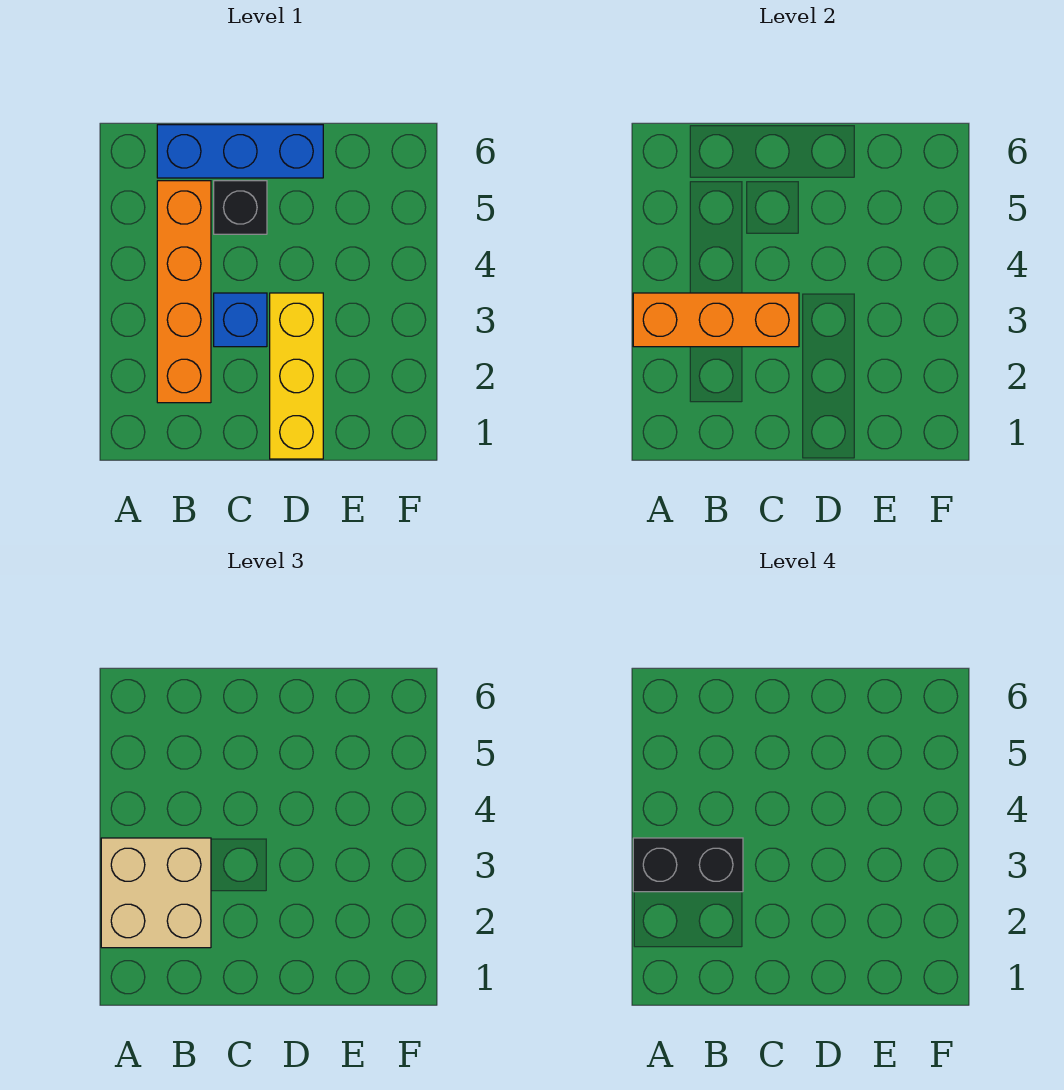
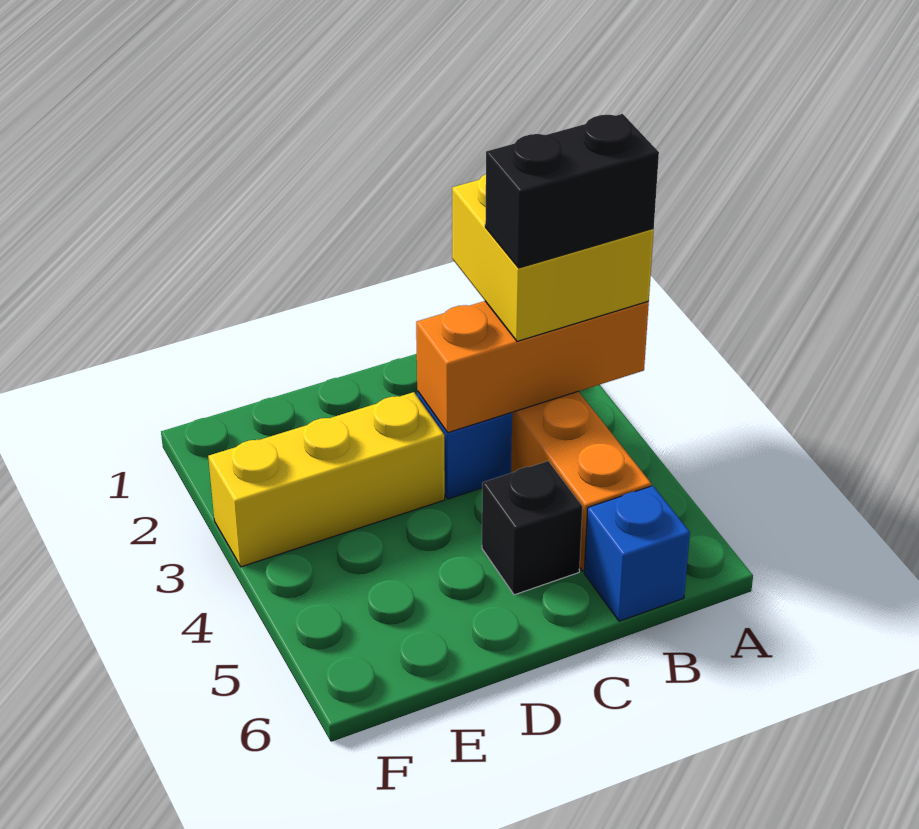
tan brick A2:B3 level 3 -> yellow brick A2:B3 level 3
blue brick B6:D6 level 1 -> blue brick B6 level 1
yellow brick D1:D3 level 1 -> yellow brick D3:F3 level 1

